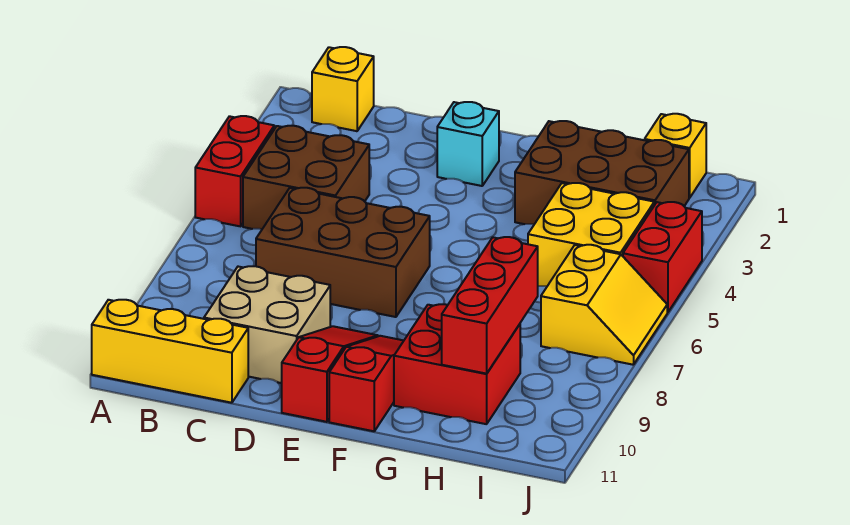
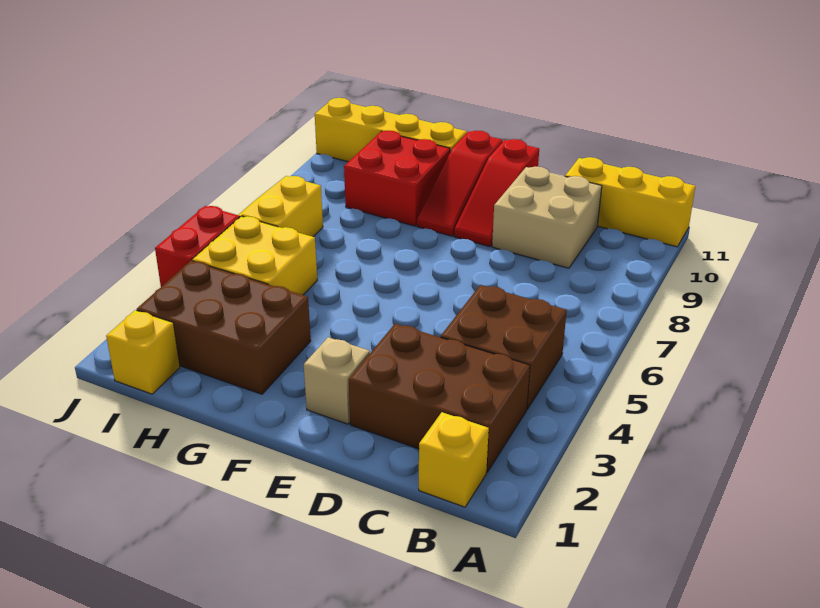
red brick A4:A5 level 1 -> none
brown brick C6:E7 level 1 -> brown brick B2:D3 level 1
cyan brick E2 level 1 -> tan brick E2 level 1
none -> yellow brick G11:J11 level 1
red brick H8:H10 level 2 -> none

